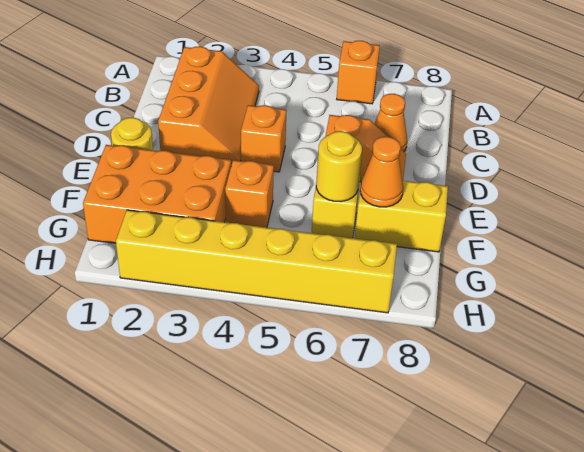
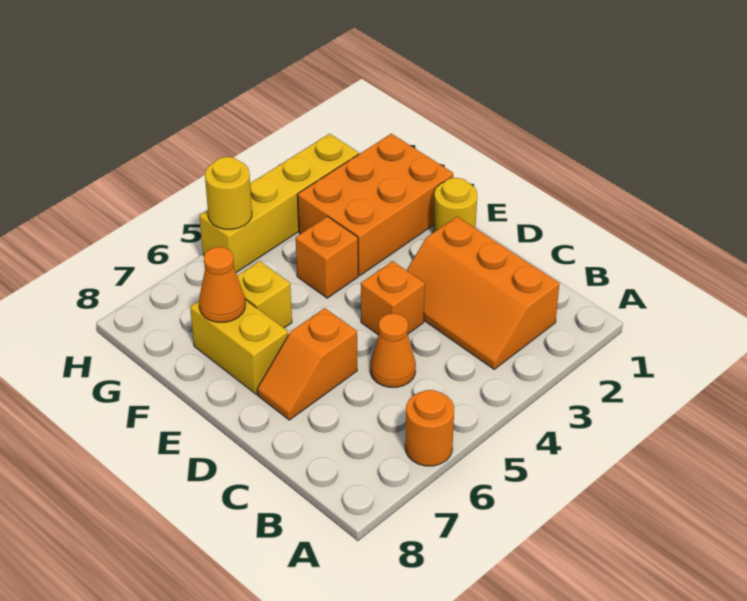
orange brick A6 level 1 -> orange round brick A6 level 1
orange cone C7 level 1 -> orange cone C5 level 1
yellow round brick F6 level 2 -> yellow round brick H5 level 2
yellow brick F7:F8 level 1 -> yellow brick E7:F7 level 1
yellow brick H2:H7 level 1 -> yellow brick H2:H5 level 1

